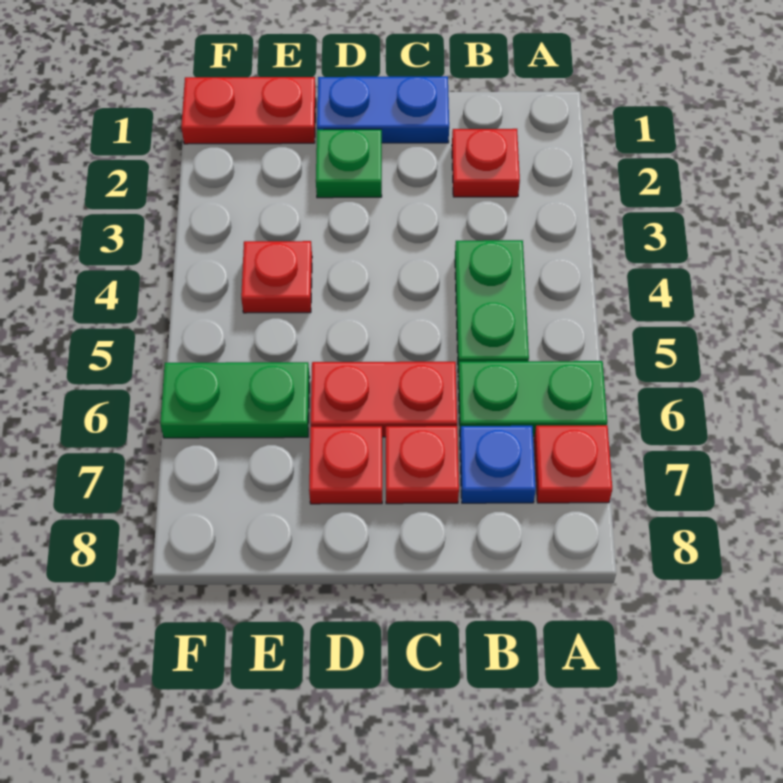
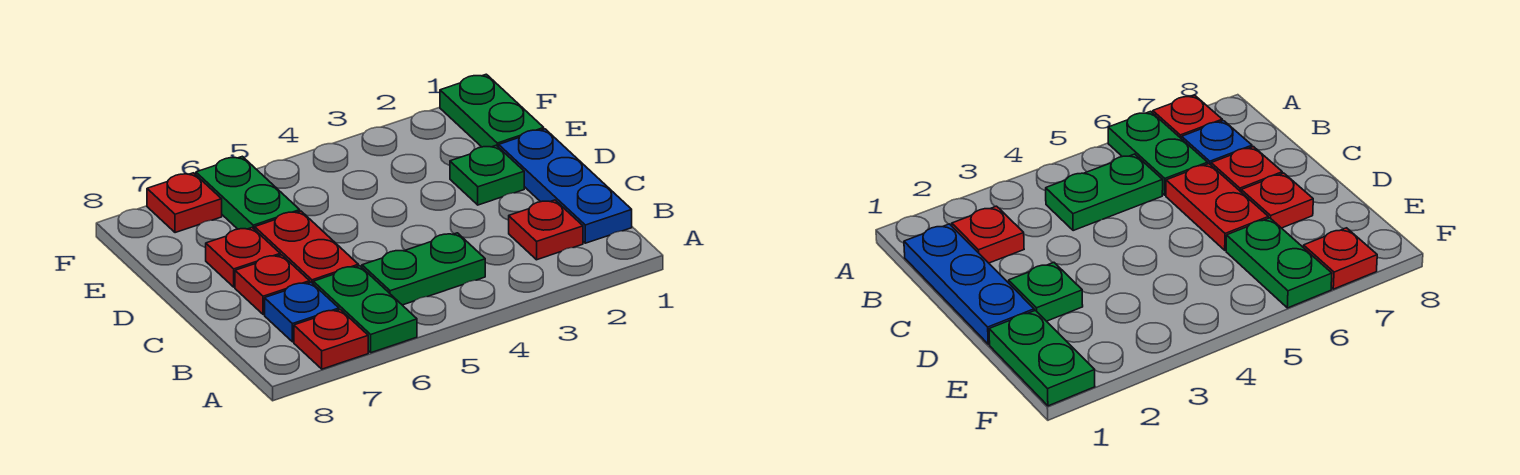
blue plate C1:D1 level 1 -> blue plate B1:D1 level 1
red plate E1:F1 level 1 -> green plate E1:F1 level 1
red plate E4 level 1 -> red plate F7 level 1

